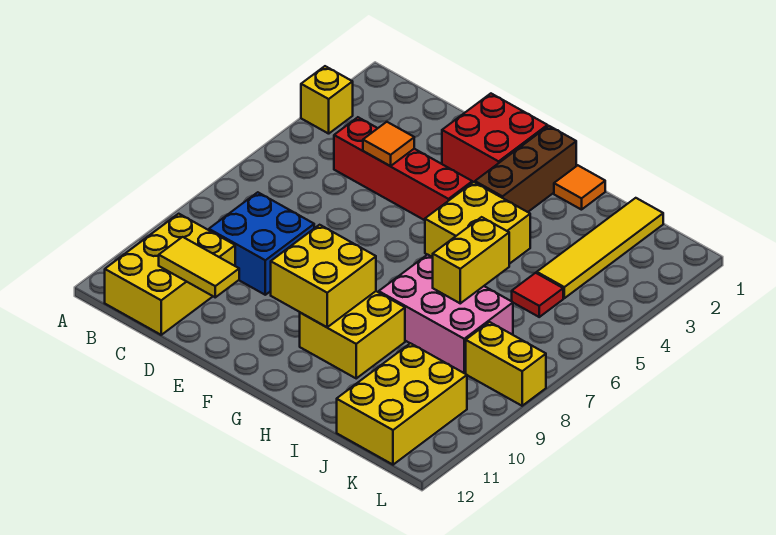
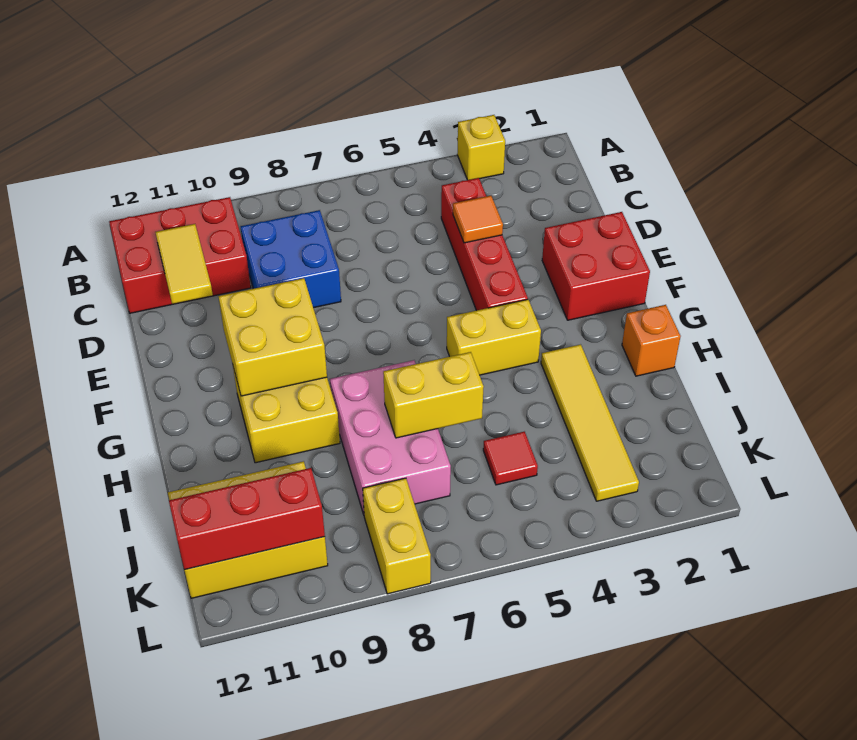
yellow brick B10:C12 level 1 -> red brick B10:C12 level 1
brown brick G1:G3 level 1 -> none
yellow brick G4:H5 level 1 -> yellow brick G4:G5 level 1
orange tile H1 level 1 -> orange brick H1 level 1
yellow tile J1:J4 level 1 -> yellow tile H3:K3 level 1
none -> red brick K10:K12 level 2

